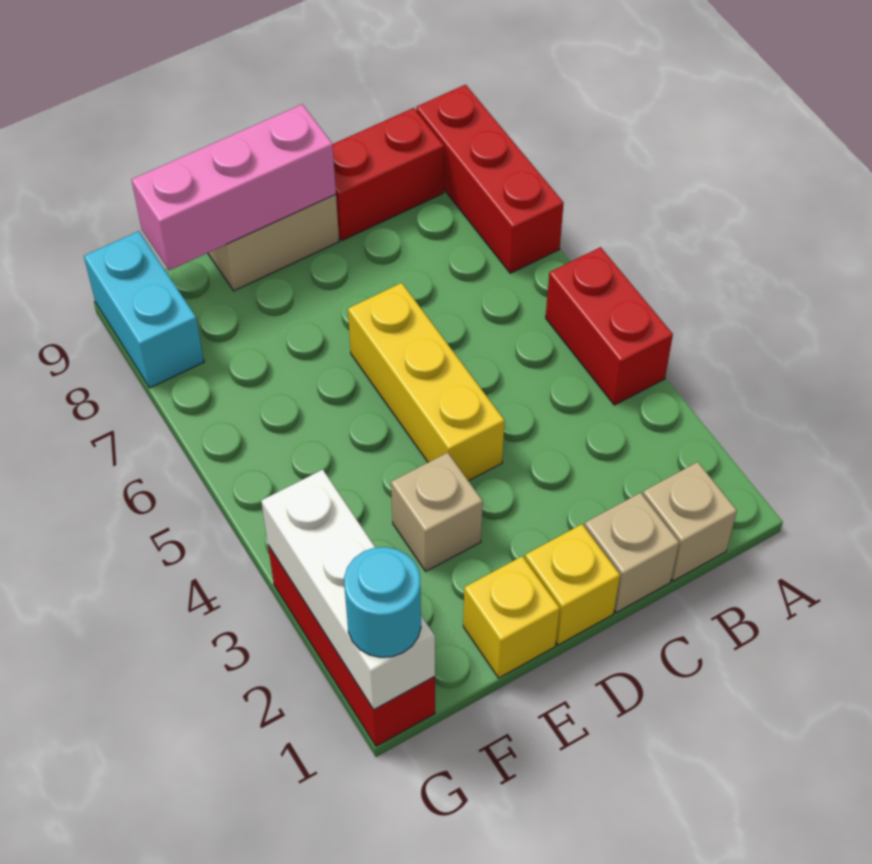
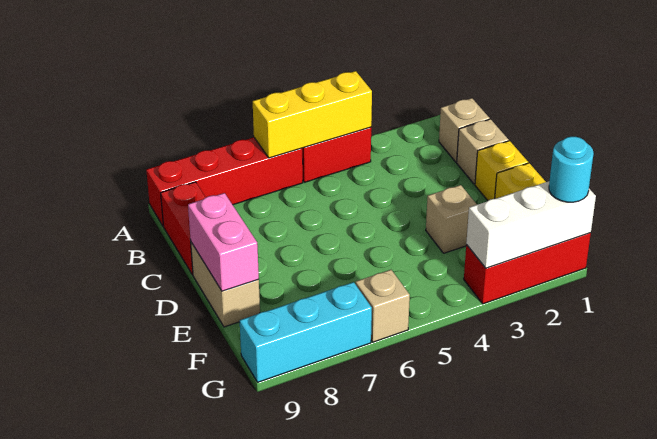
red brick A7:A9 level 1 -> red brick A6:A9 level 1
yellow brick D4:D6 level 1 -> yellow brick A4:A6 level 2
pink brick D9:F9 level 2 -> pink brick D9:E9 level 2
none -> tan brick G6 level 1
cyan brick G8:G9 level 1 -> cyan brick G7:G9 level 1

